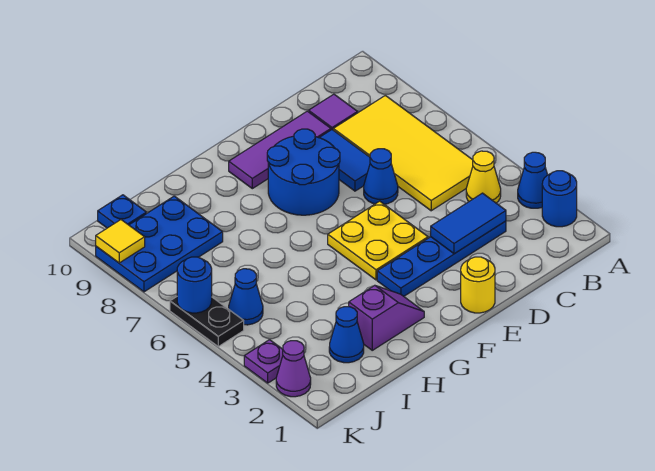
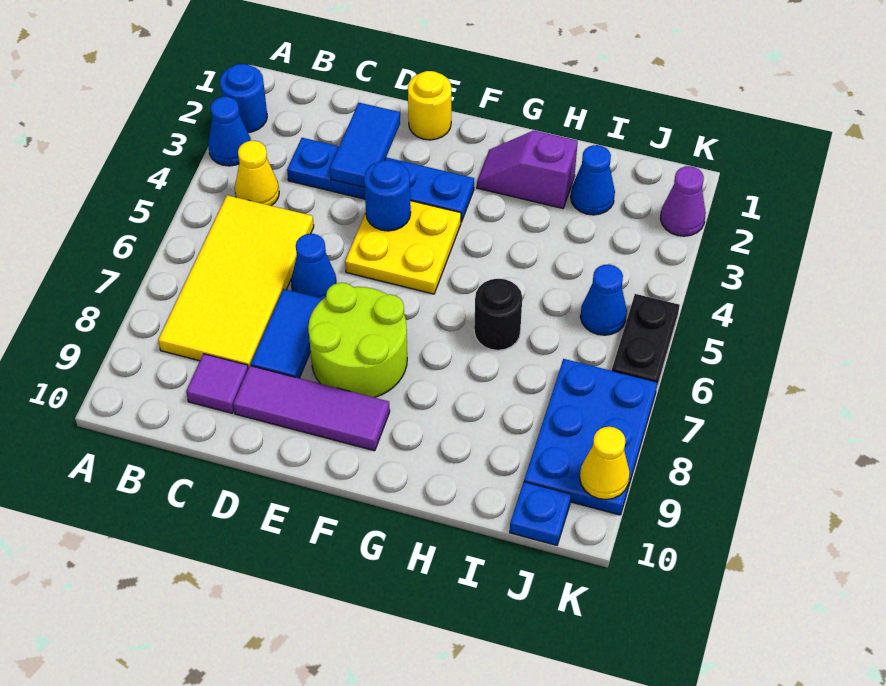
blue tile C3:D3 level 2 -> blue tile D2:D3 level 2
blue round brick E7:F8 level 1 -> lime round brick E7:F8 level 1
none -> black round brick H6 level 1
blue plate I8:K9 level 1 -> blue plate J7:K9 level 1
purple plate K3 level 1 -> none
blue round brick K6 level 2 -> blue round brick E4 level 2
yellow tile K9 level 2 -> yellow cone K9 level 2

